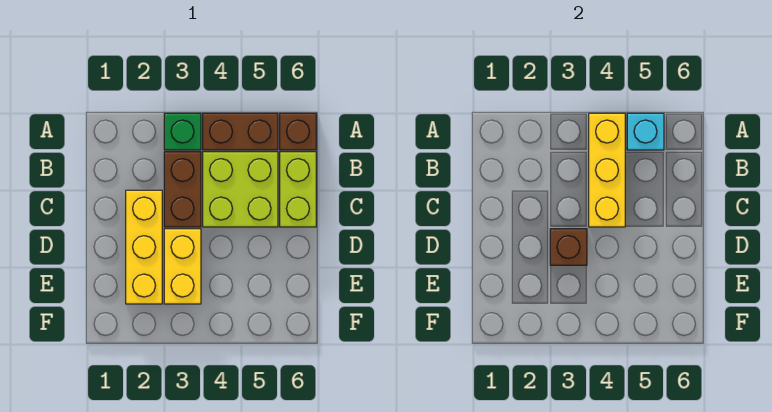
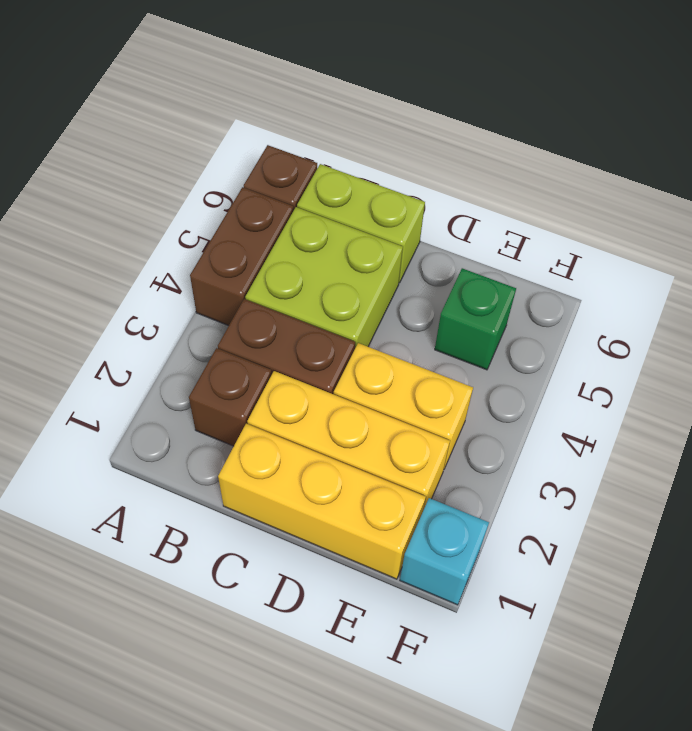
green brick A3 level 1 -> green brick E5 level 1
yellow brick A4:C4 level 2 -> yellow brick C1:E1 level 1
cyan brick A5 level 2 -> cyan brick F1 level 1
brown brick D3 level 2 -> brown brick B2 level 1

